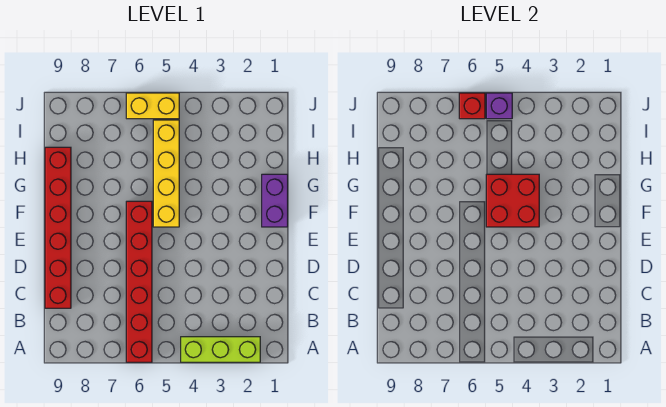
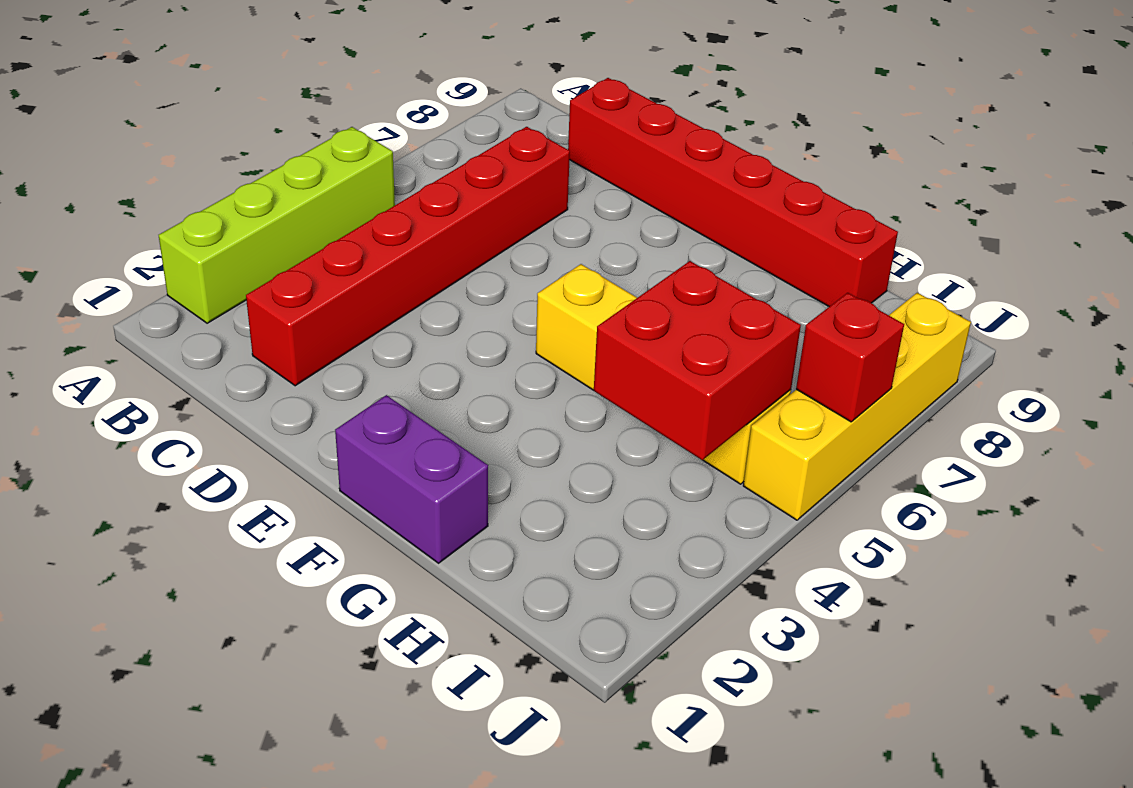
lime brick A2:A4 level 1 -> lime brick A2:A5 level 1
red brick A6:F6 level 1 -> red brick C2:C7 level 1
red brick F4:G5 level 2 -> red brick H4:I5 level 2
yellow brick J5:J6 level 1 -> yellow brick J5:J8 level 1
purple brick J5 level 2 -> none

